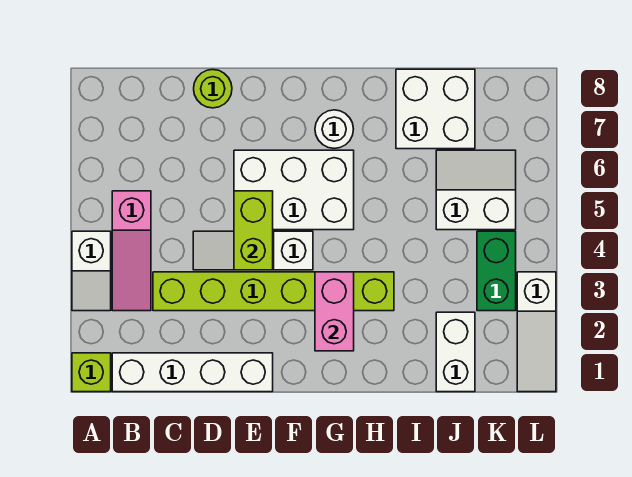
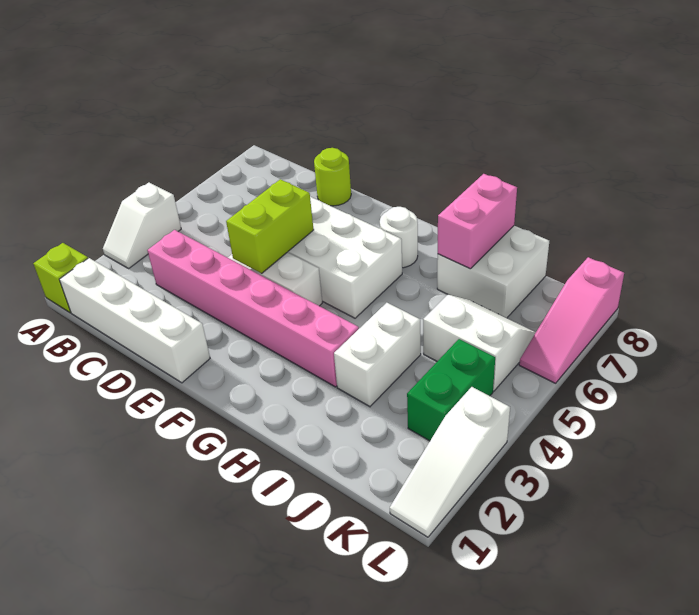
pink slope B3:B5 level 1 top 5 -> pink slope L6:L8 level 1 top 8
lime brick C3:H3 level 1 -> pink brick C3:H3 level 1
pink brick G2:G3 level 2 -> pink brick I7:I8 level 2
white brick J1:J2 level 1 -> white brick I3:I4 level 1

